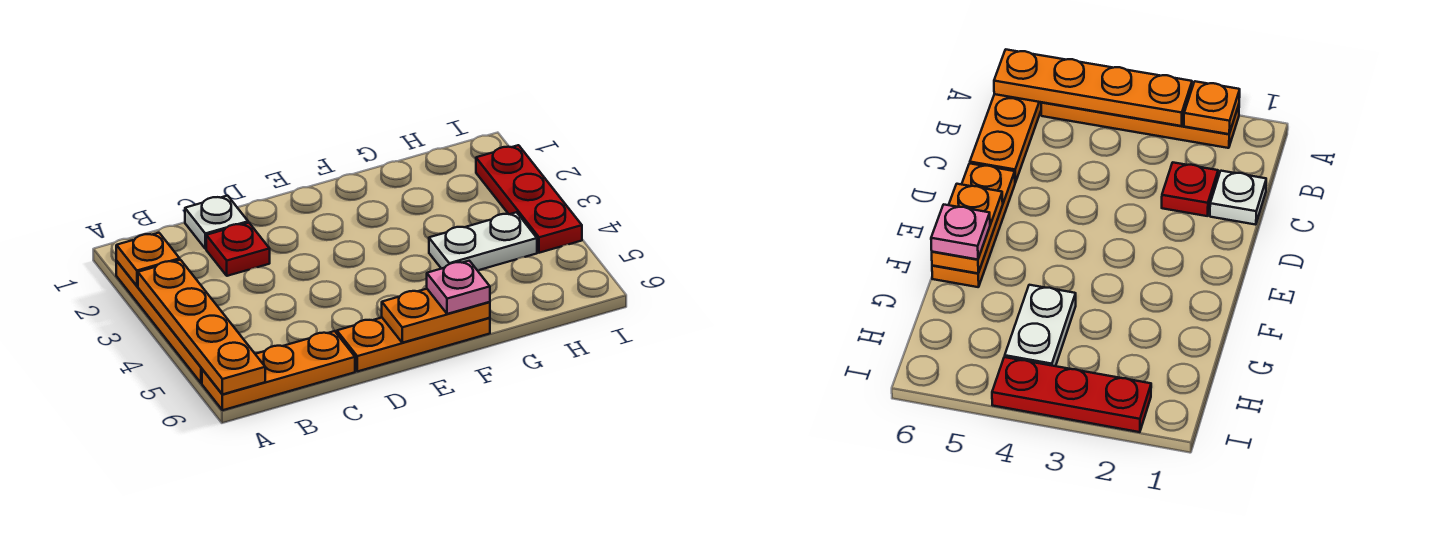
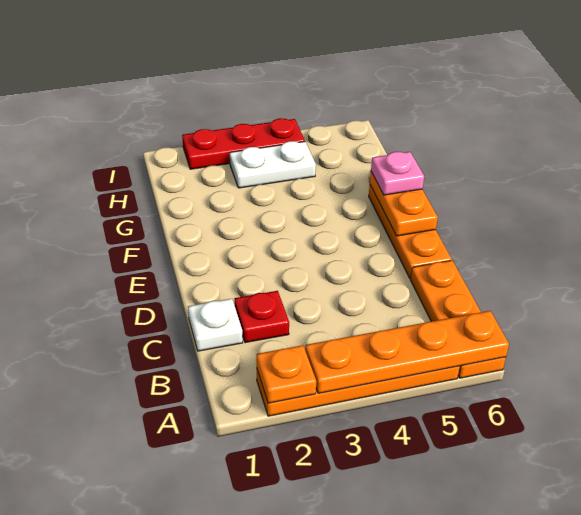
white plate G4:H4 level 1 -> white plate H3:H4 level 1

